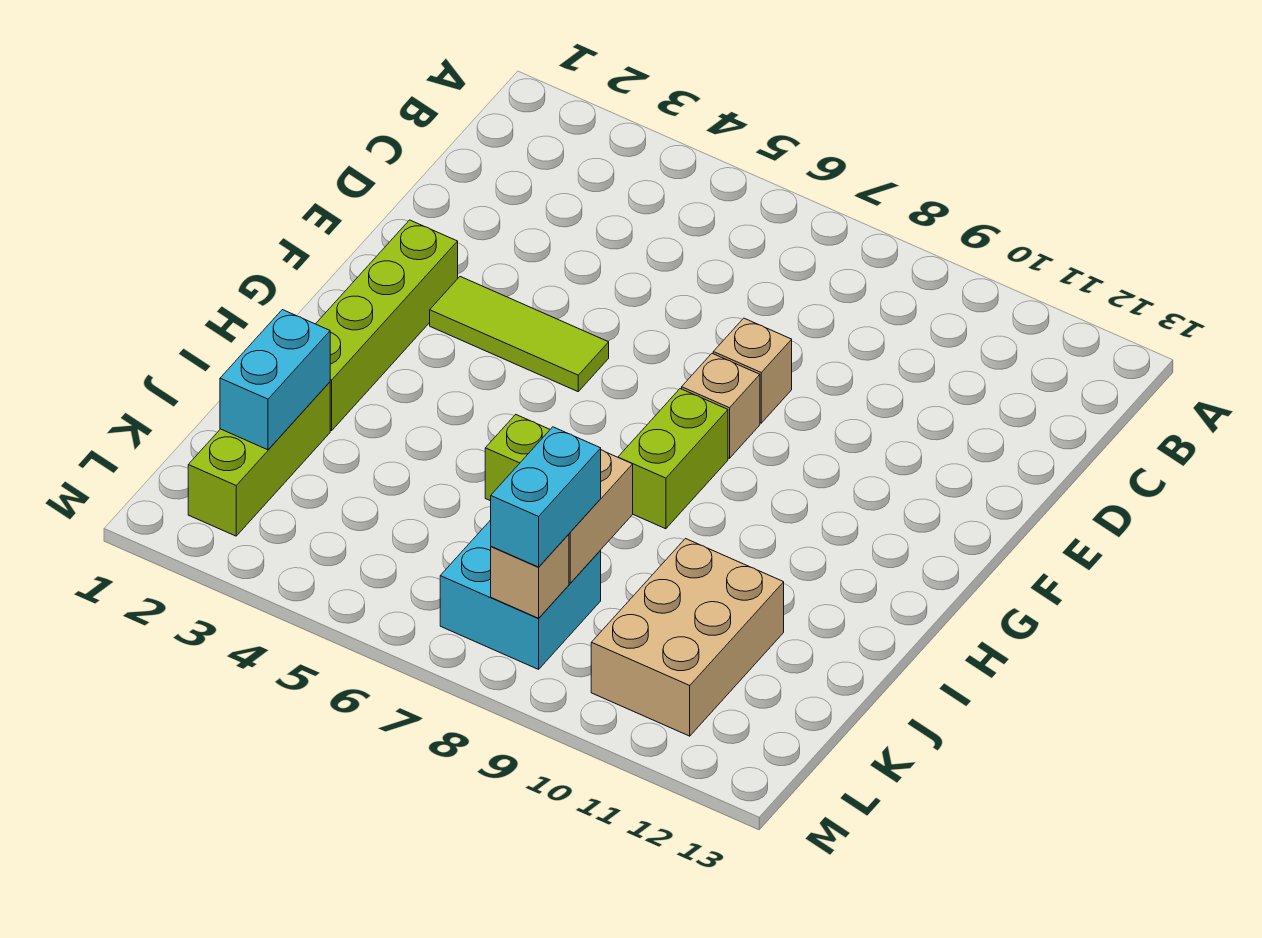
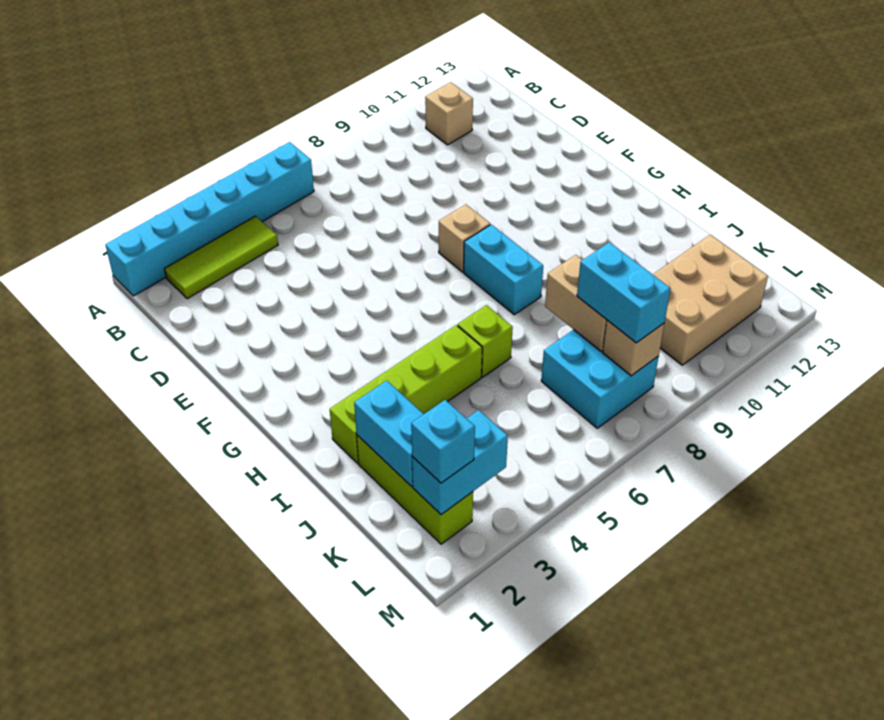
none -> cyan brick A1:A6 level 1
tan brick E8 level 1 -> tan brick B11 level 1
lime brick F2:I2 level 1 -> lime brick I2:I5 level 1
lime tile F3:F5 level 1 -> lime tile B2:B4 level 1
lime brick G8:H8 level 1 -> cyan brick G8:H8 level 1
tan brick J10:L11 level 1 -> tan brick K10:L12 level 1
none -> cyan brick L2:L3 level 2
none -> cyan brick L2 level 3

